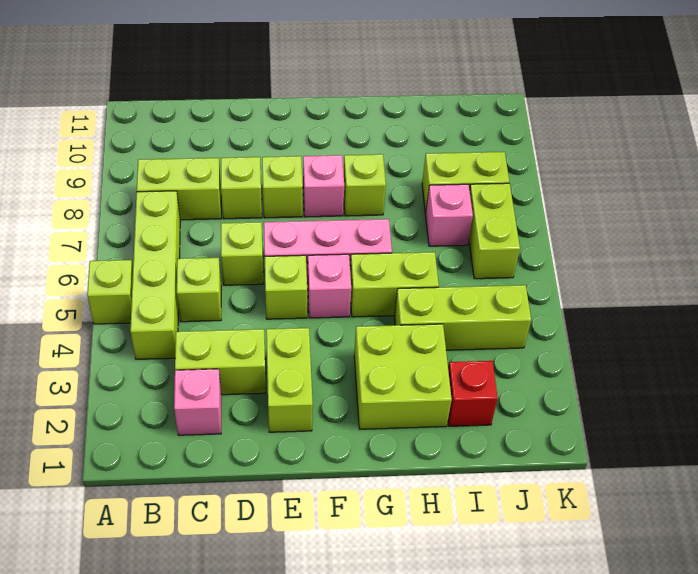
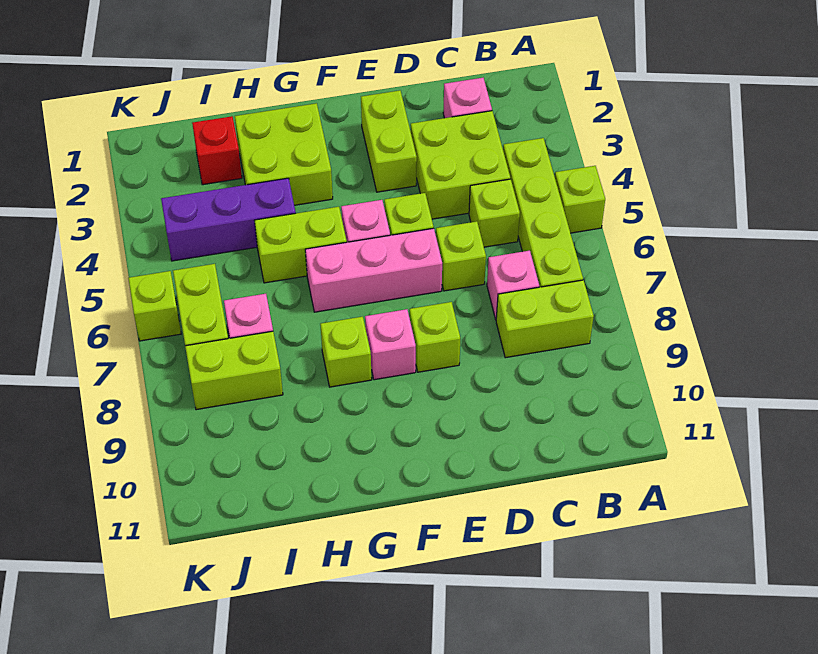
lime brick C3:D3 level 1 -> lime brick C3:D4 level 1
none -> pink brick C7 level 1
lime brick D8 level 1 -> lime brick K6 level 1
lime brick H4:J4 level 1 -> purple brick H4:J4 level 1

